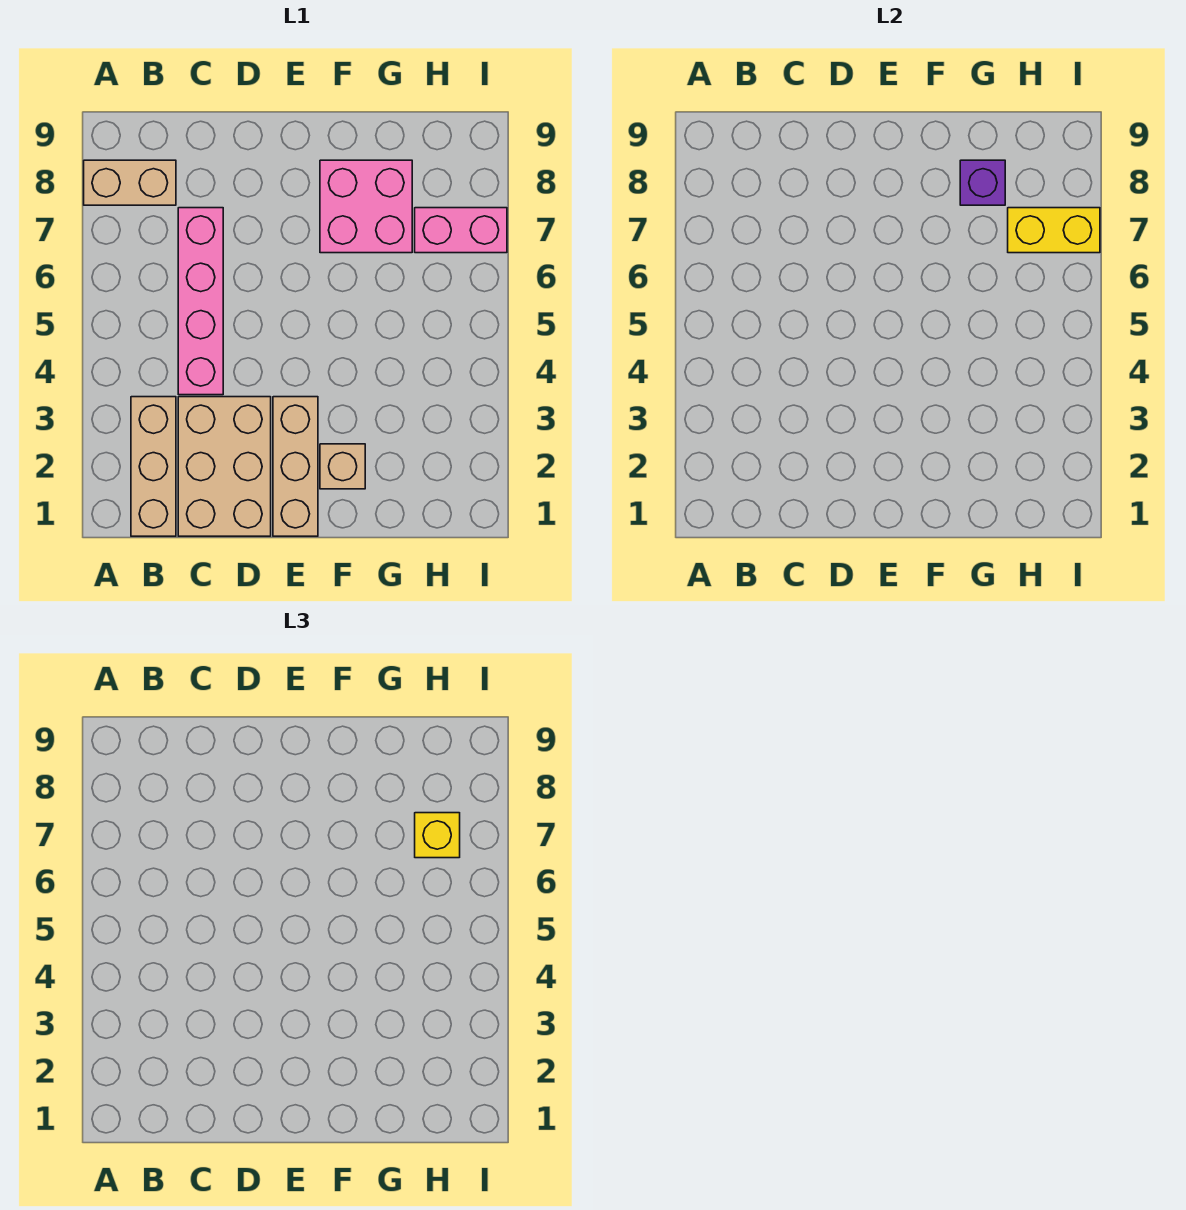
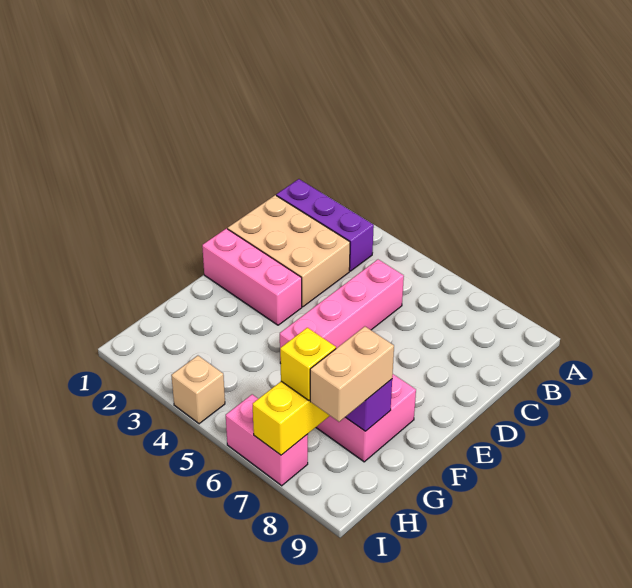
tan brick A8:B8 level 1 -> tan brick G8:H8 level 3
tan brick B1:B3 level 1 -> purple brick B1:B3 level 1
pink brick C4:C7 level 1 -> pink brick C5:F5 level 1
tan brick E1:E3 level 1 -> pink brick E1:E3 level 1
tan brick F2 level 1 -> tan brick I4 level 1
pink brick H7:I7 level 1 -> pink brick I6:I7 level 1

